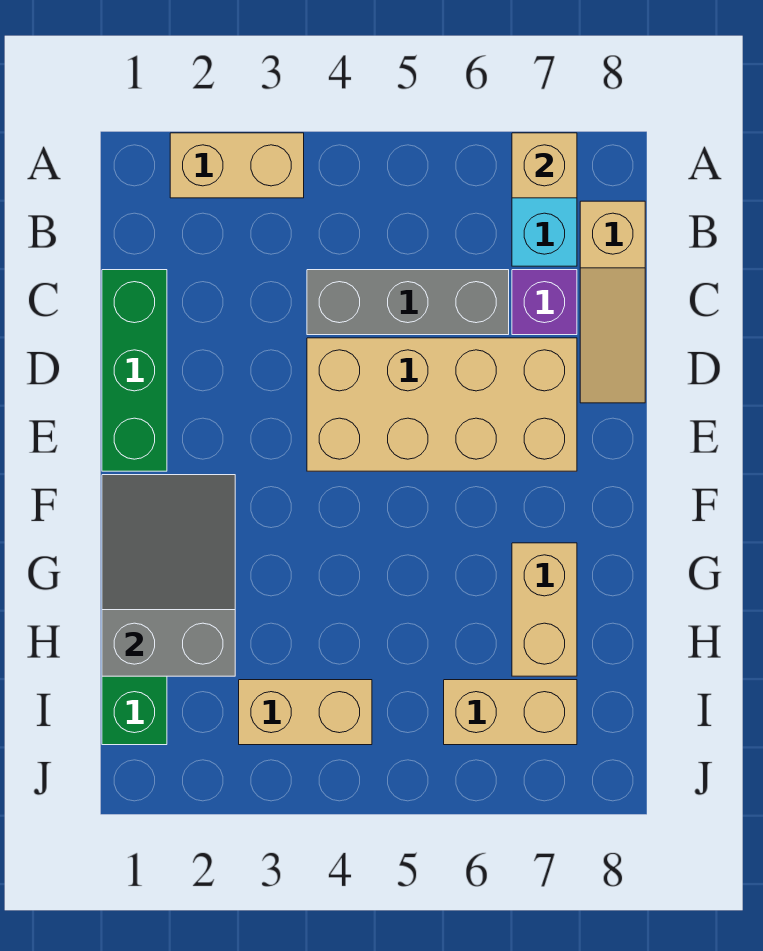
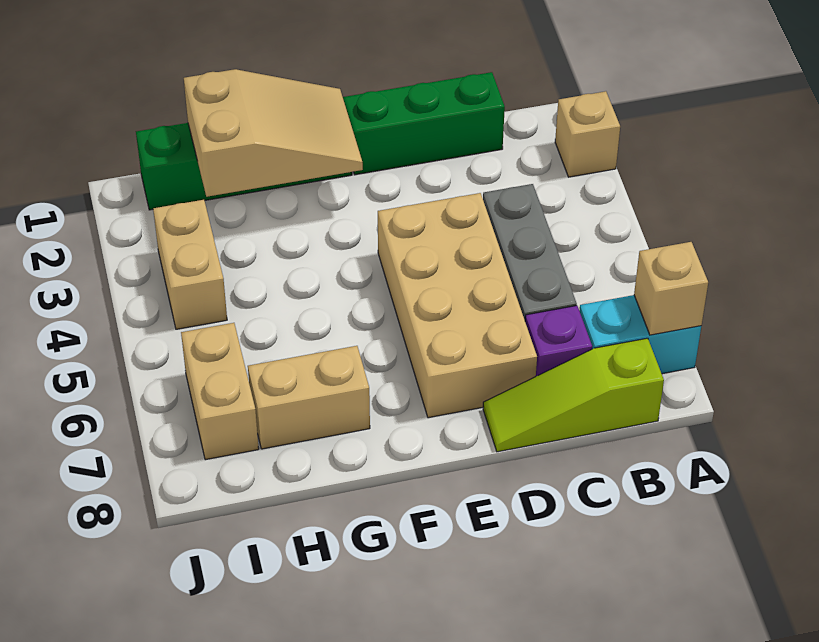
tan brick A2:A3 level 1 -> tan brick A2 level 1
tan slope B8:D8 level 1 top B -> lime slope B8:D8 level 1 top B
grey slope F1:H2 level 2 top H -> tan slope F1:H2 level 2 top H

